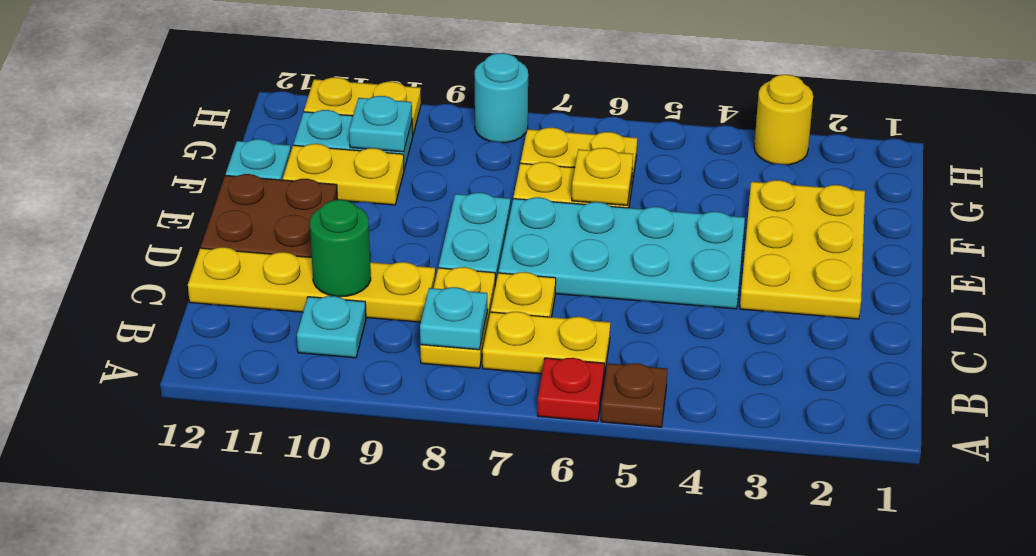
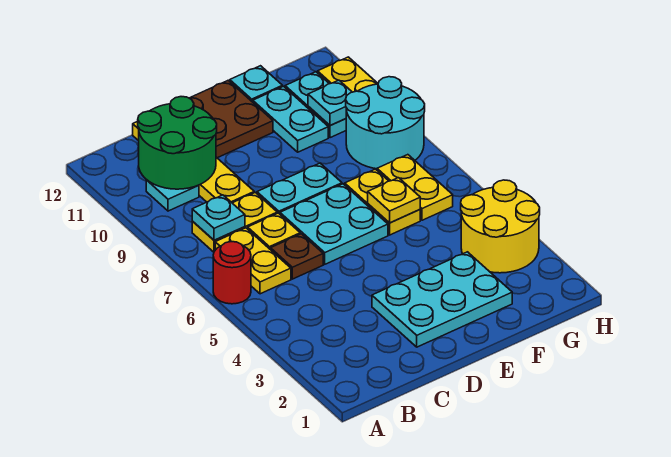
brown plate A5 level 1 -> brown plate C6 level 1
red plate A6 level 1 -> red round brick A6 level 1
green round brick C10 level 2 -> green round brick B10:C11 level 2
yellow plate D2:F3 level 1 -> cyan plate D2:F3 level 1
cyan plate D4:E7 level 1 -> cyan plate D6:E7 level 1
yellow plate F10:F11 level 1 -> cyan plate F10:F11 level 1
yellow round brick H3 level 1 -> yellow round brick G3:H4 level 1
cyan round brick H8 level 1 -> cyan round brick G8:H9 level 1

